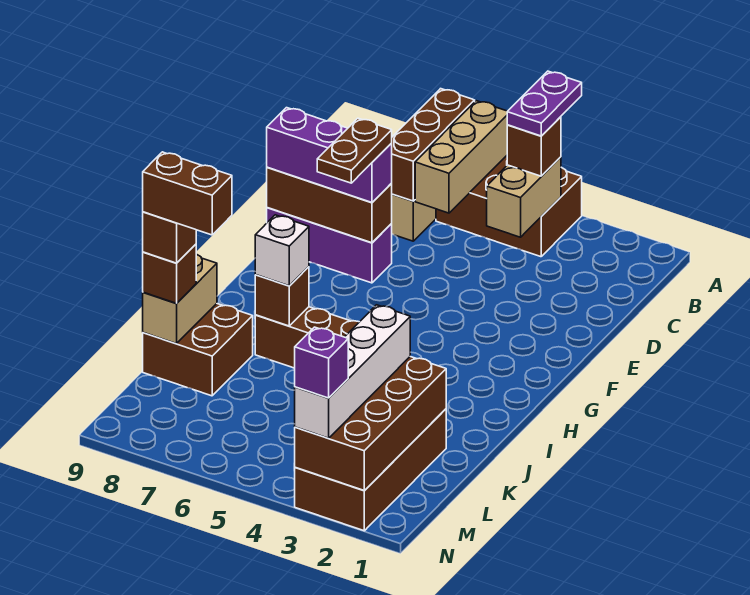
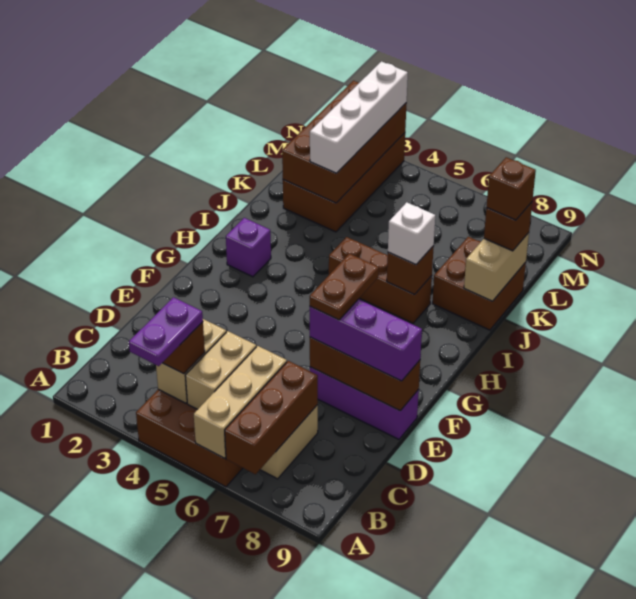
none -> tan brick B5:C5 level 2
brown brick K8:K9 level 5 -> none
purple brick N3 level 4 -> purple brick H2 level 1

